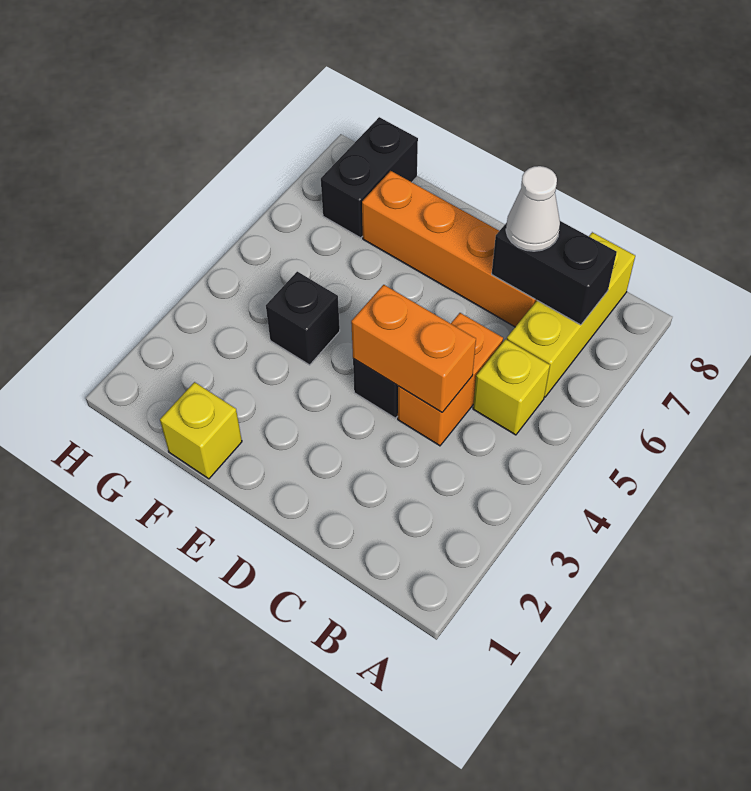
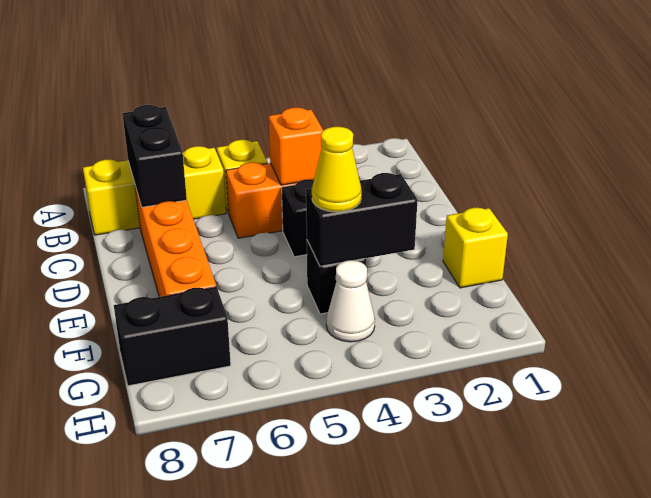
orange brick C4:D4 level 2 -> orange brick C4 level 2
white cone C7 level 3 -> white cone G4 level 1
none -> black brick F3:F4 level 2
none -> yellow cone F4 level 3

